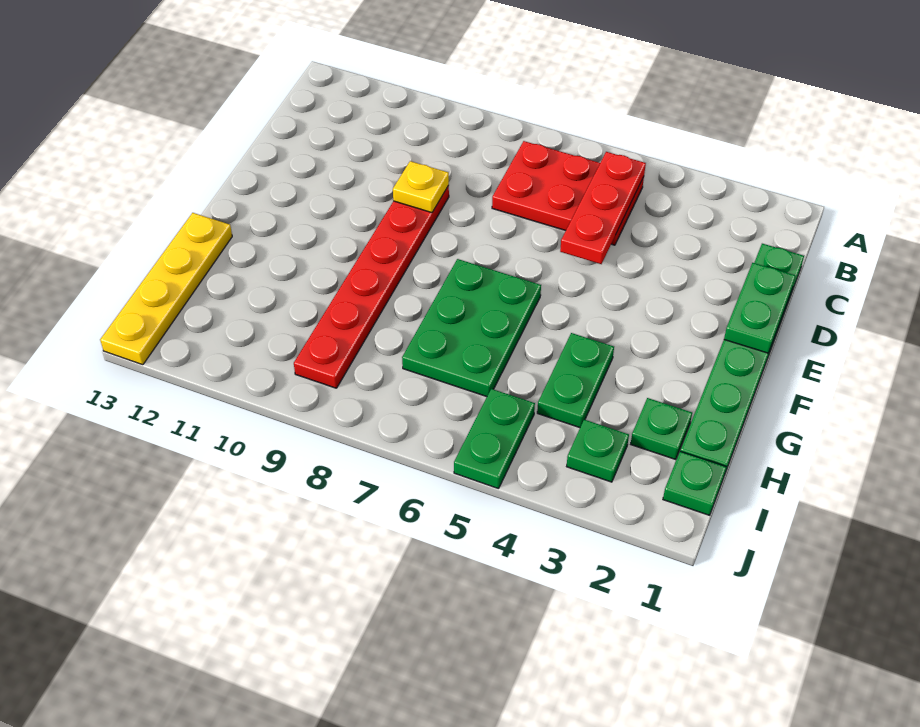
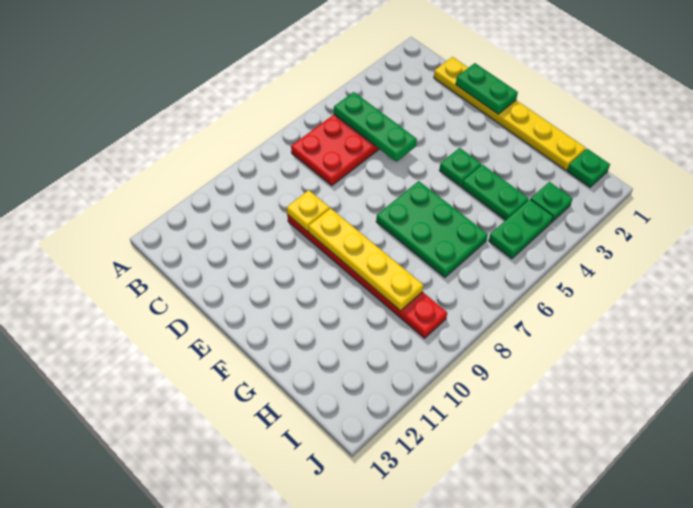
red plate B5:D5 level 2 -> green plate B5:D5 level 2
green plate C1:H1 level 1 -> yellow plate C1:H1 level 1
yellow plate G13:J13 level 1 -> yellow plate E9:H9 level 2
green plate H2 level 1 -> green plate F4 level 1
green plate I5:J5 level 1 -> green plate I4:I5 level 1

